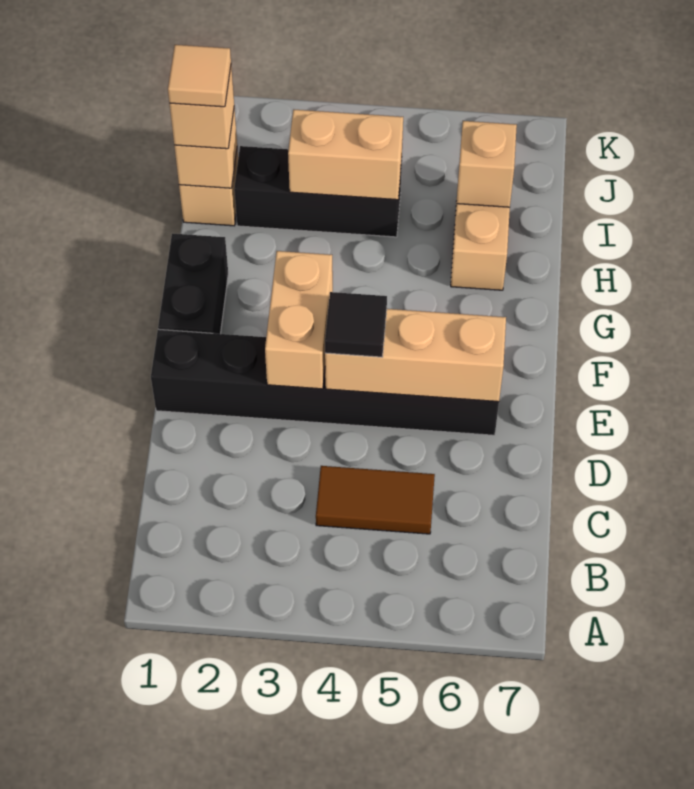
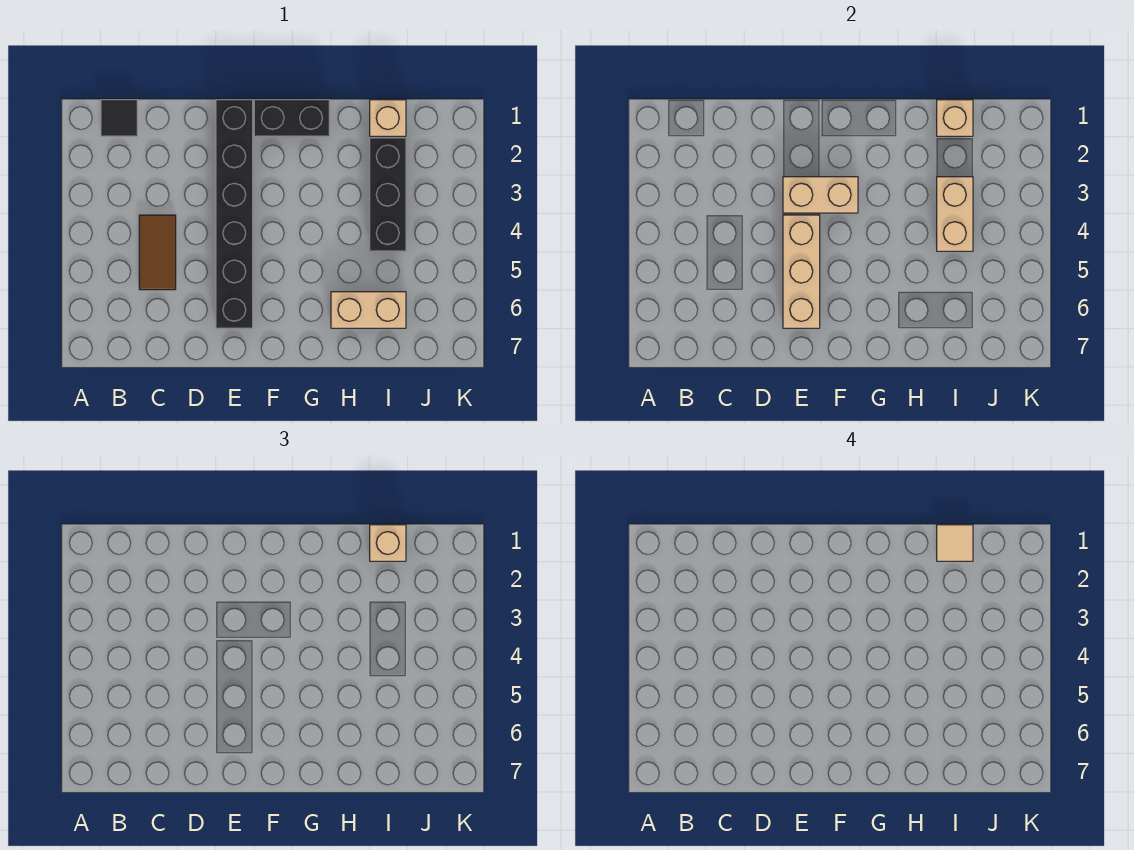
black tile E4 level 3 -> black tile B1 level 1
tan brick I6 level 2 -> none

